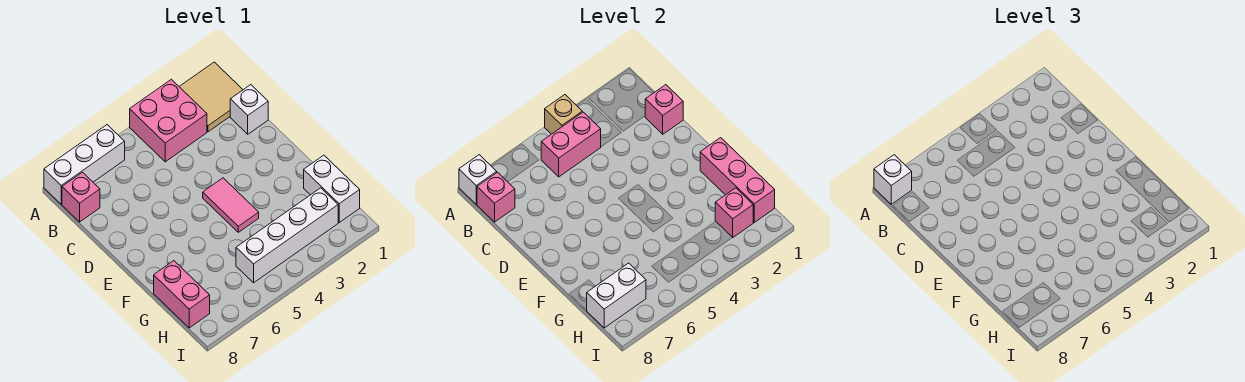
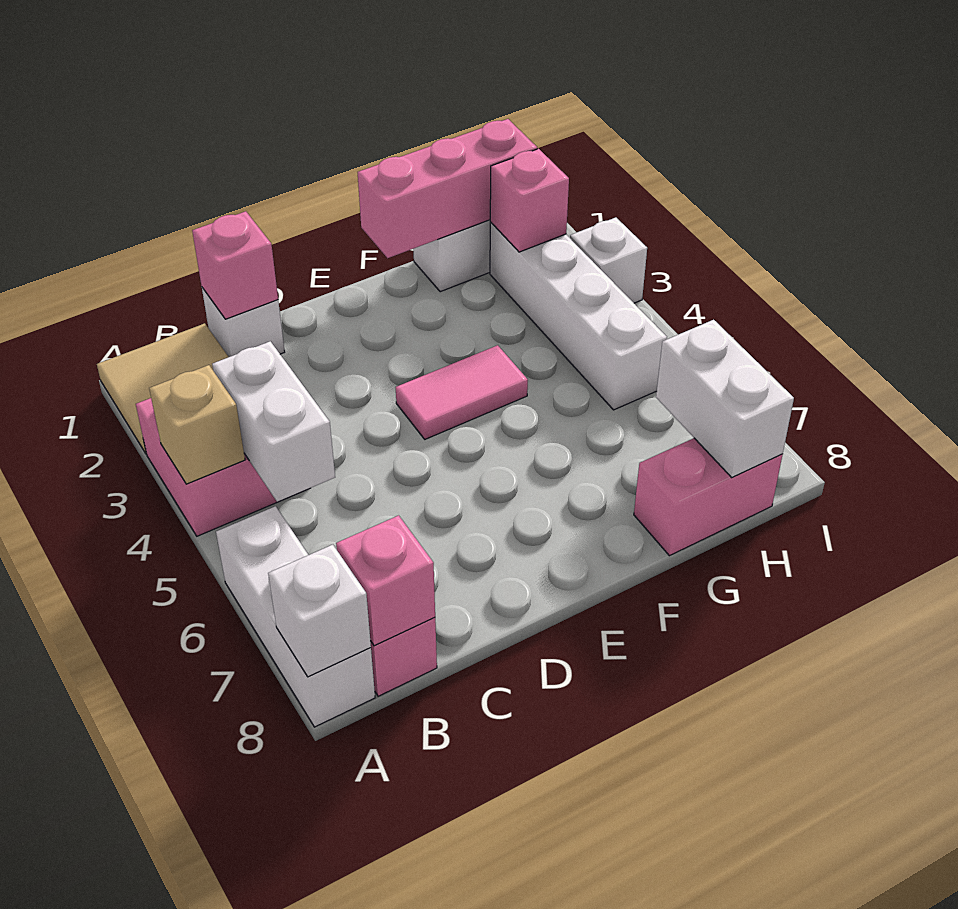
white brick A8 level 3 -> white brick I3 level 1
pink brick B4:B5 level 2 -> white brick B4:B5 level 2

